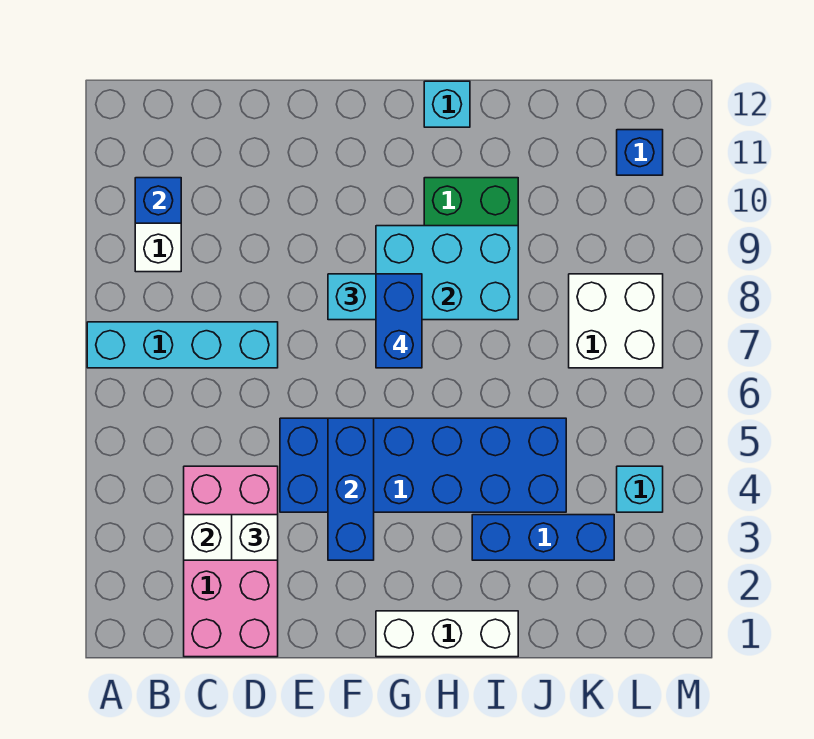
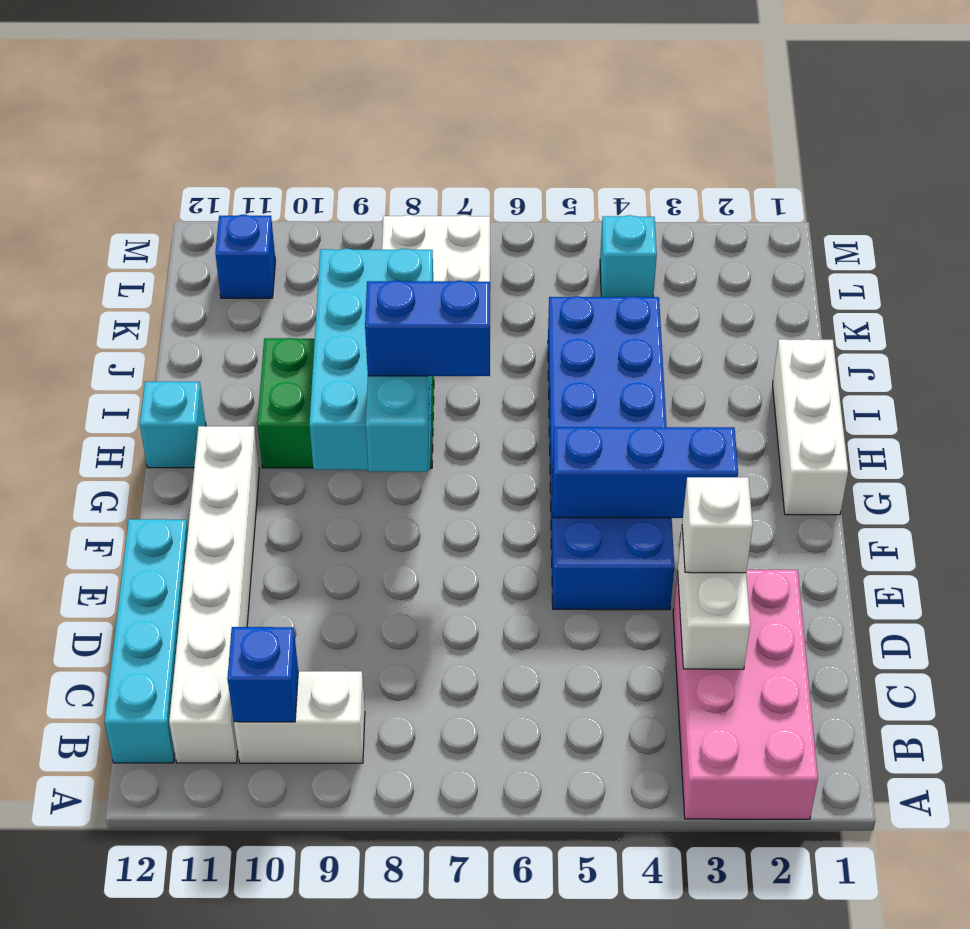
cyan brick A7:D7 level 1 -> cyan brick B12:E12 level 1
none -> white brick B11:G11 level 1
pink brick C1:D4 level 1 -> pink brick A2:D3 level 1
cyan brick G8:I9 level 2 -> cyan brick G8:J9 level 2
blue brick I3:K3 level 1 -> none

